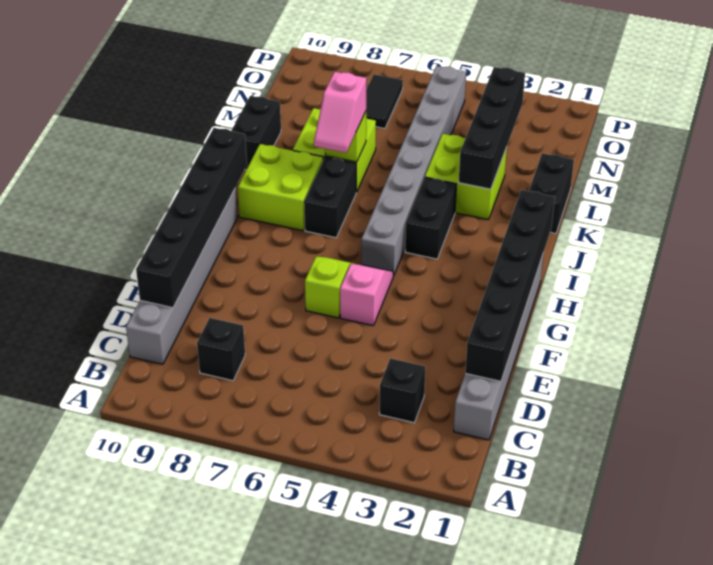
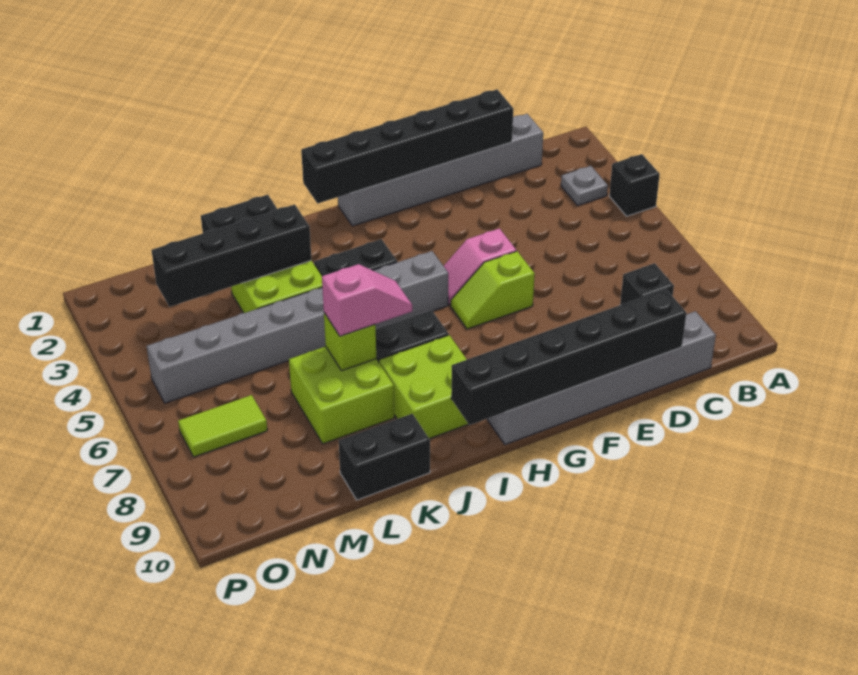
none -> grey plate B3 level 1
black brick C3 level 1 -> black brick A4 level 1
black tile N7:O7 level 1 -> lime tile N7:O7 level 1

